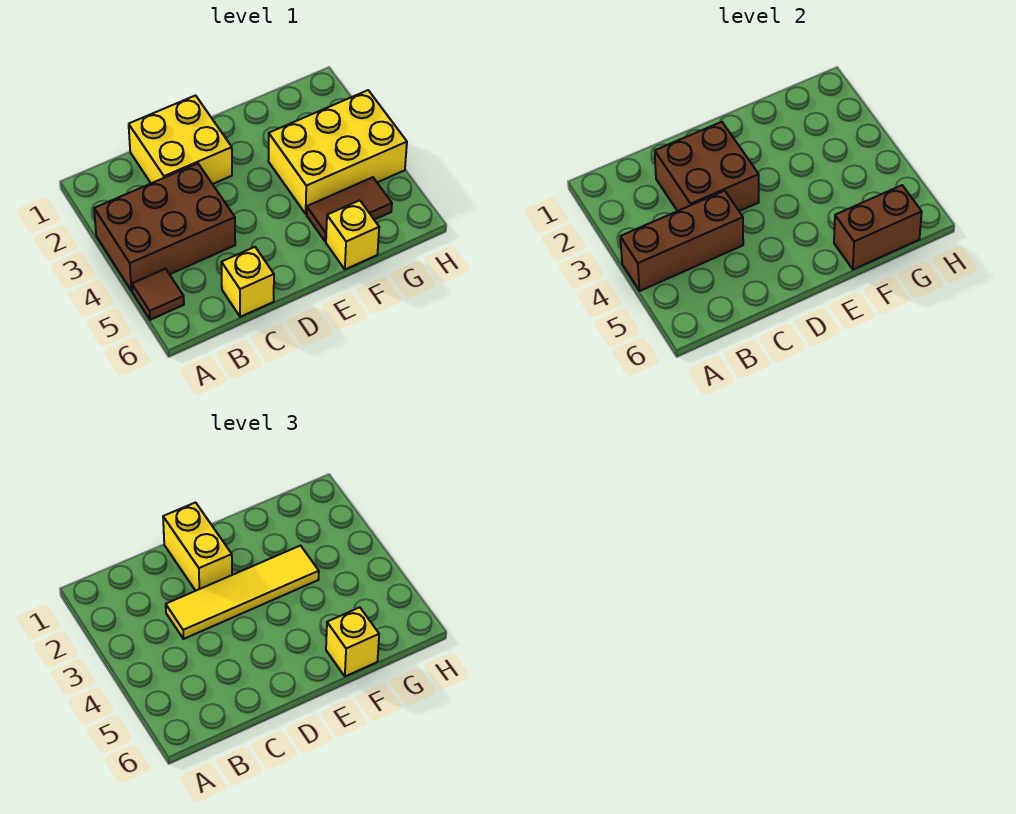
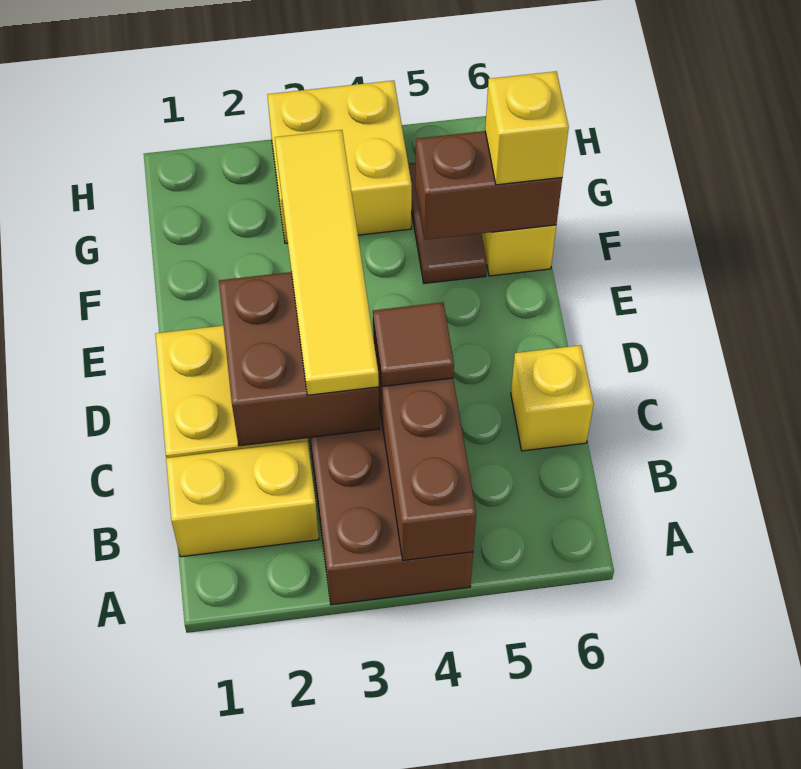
brown tile A5 level 1 -> brown tile C4 level 3
yellow brick D1:D2 level 3 -> yellow brick B1:B2 level 1
yellow brick F3:H4 level 1 -> yellow brick G3:H4 level 1
brown brick F6:G6 level 2 -> brown brick F5:F6 level 2

